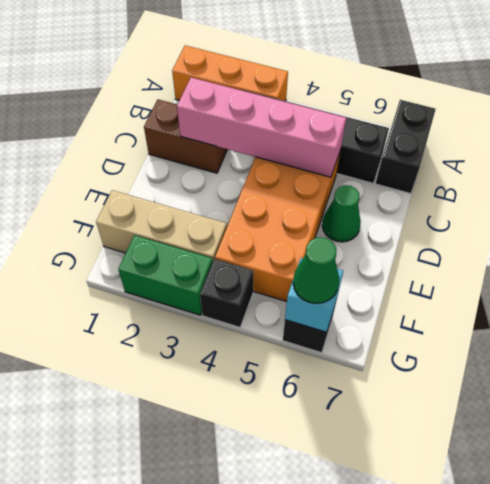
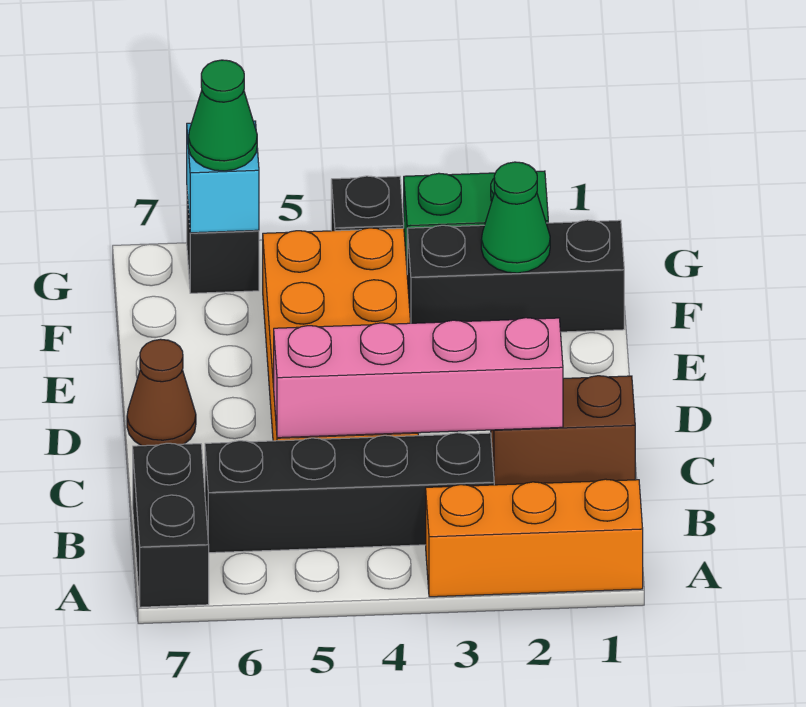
green cone D6 level 1 -> green cone F2 level 2
none -> brown cone D7 level 1
tan brick F1:F3 level 1 -> black brick F1:F3 level 1

